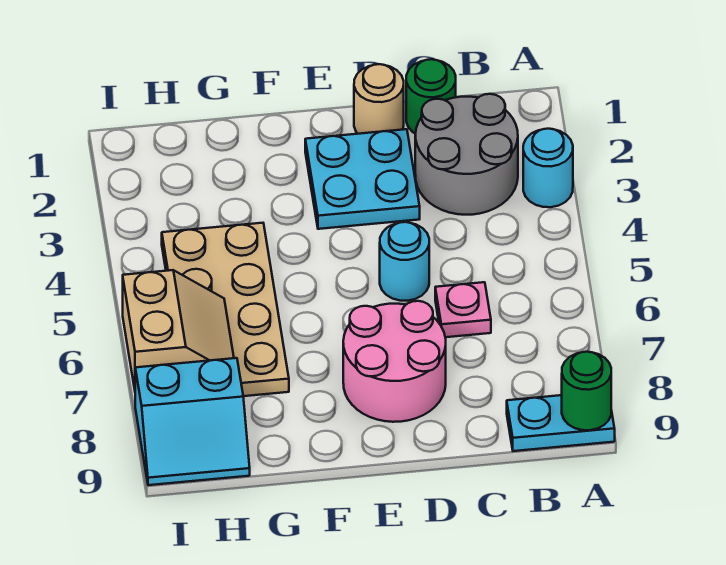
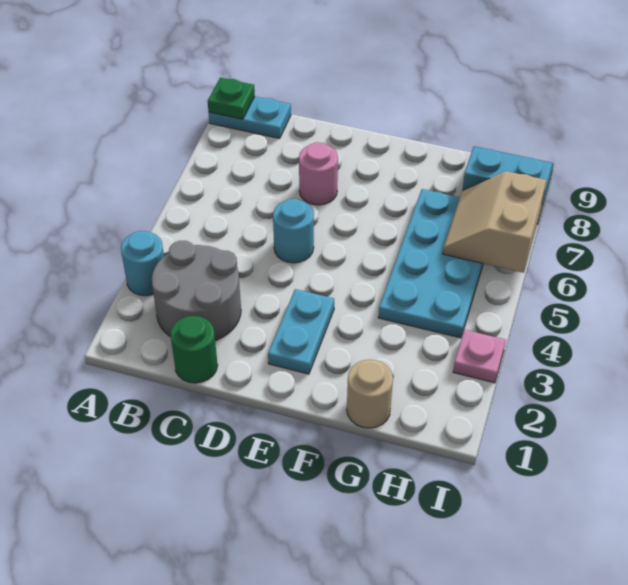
green round brick A9 level 2 -> green plate A9 level 2
pink plate C6 level 1 -> pink plate I3 level 1
tan round brick D1 level 1 -> tan round brick G1 level 1
cyan plate D2:E3 level 1 -> cyan plate E2:E3 level 1
pink round brick D7:E8 level 1 -> pink round brick D7 level 1
tan plate G4:H7 level 1 -> cyan plate G4:H7 level 1

